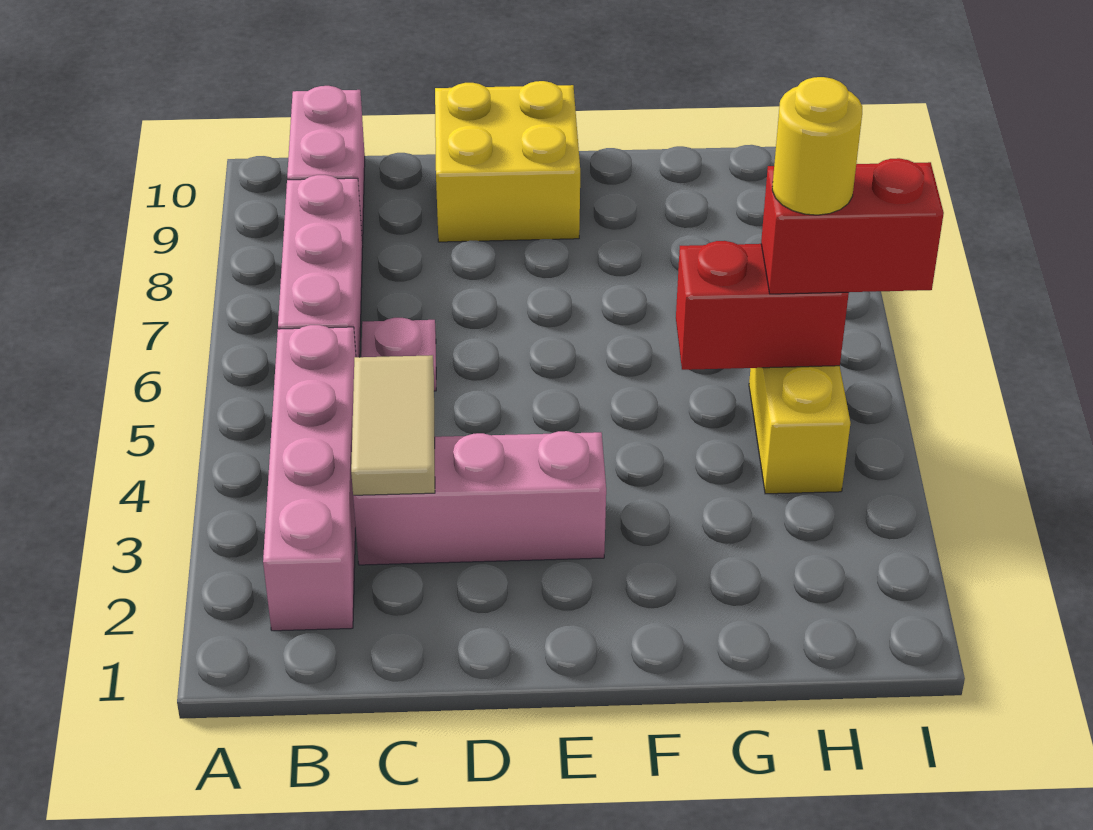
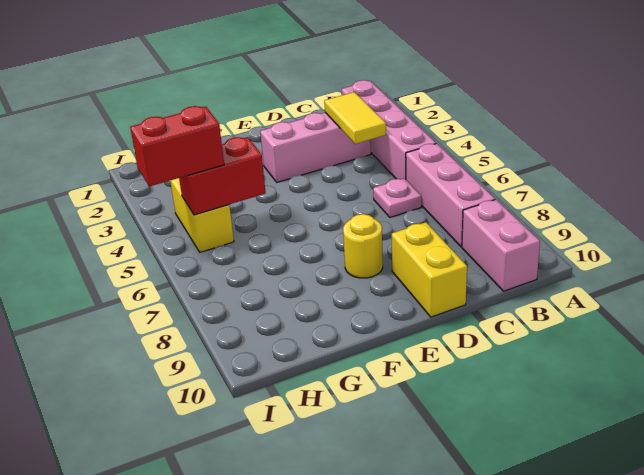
tan tile C3:C4 level 2 -> yellow tile C3:C4 level 2
yellow brick D9:E10 level 1 -> yellow brick D9:D10 level 1
yellow round brick H5 level 4 -> yellow round brick E8 level 1

